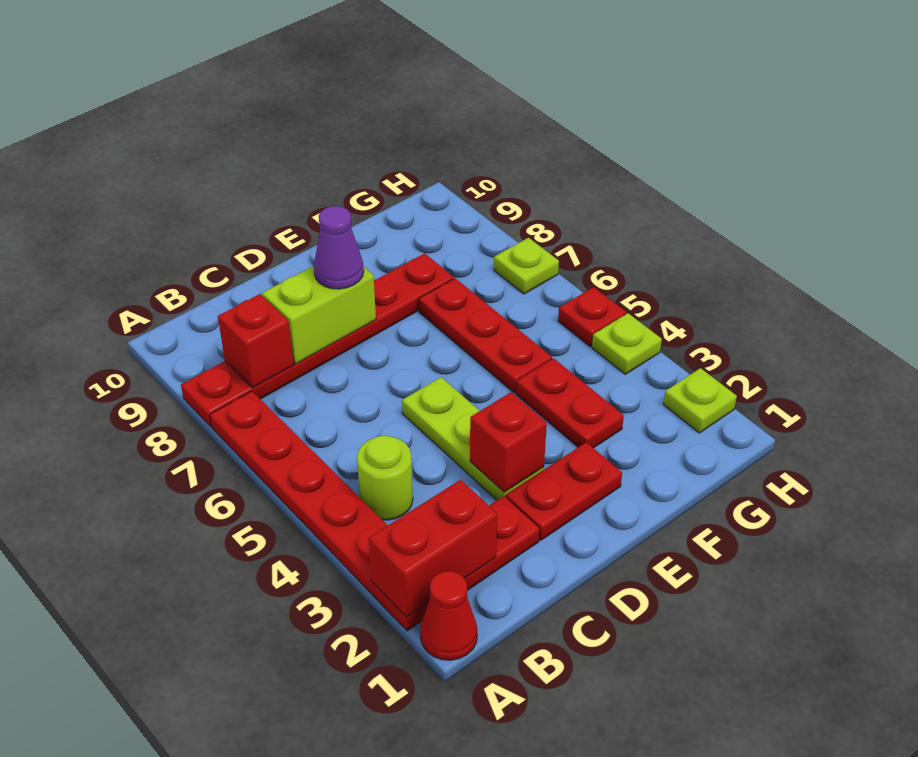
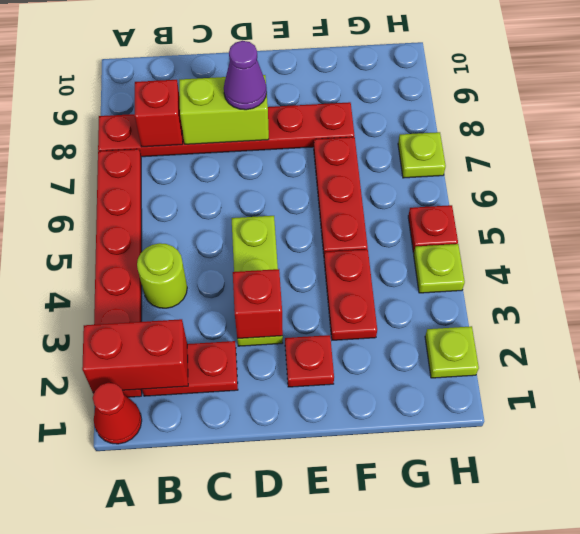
red plate D2:E2 level 1 -> red plate E2 level 1

